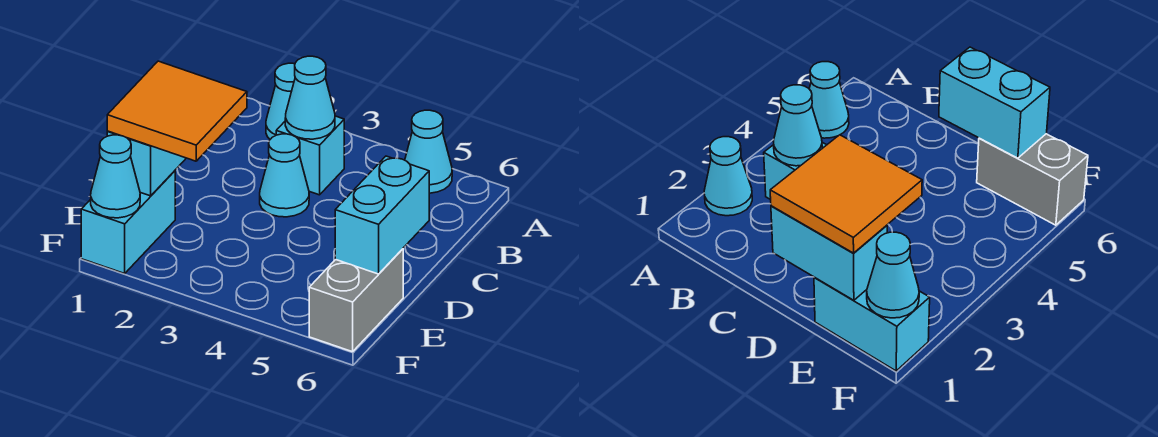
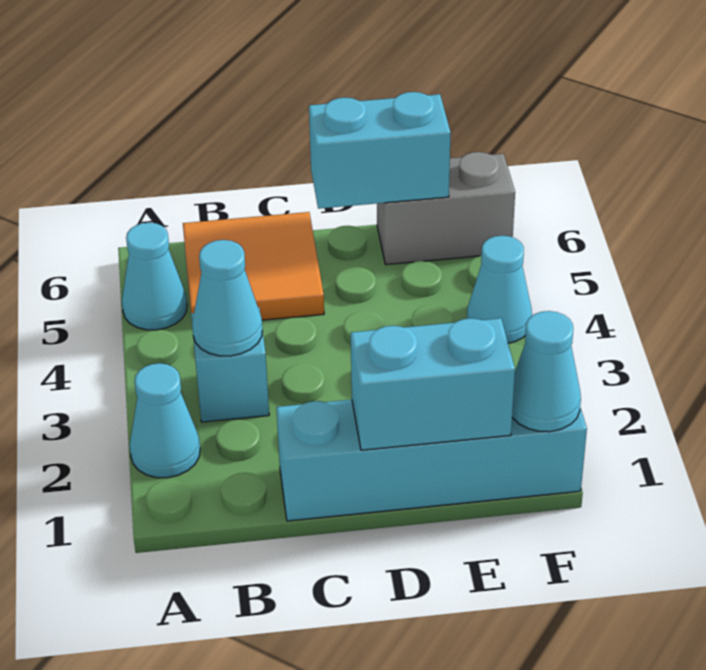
cyan cone C3 level 1 -> cyan cone F4 level 1
orange tile D1:E2 level 3 -> orange tile B5:C6 level 1
cyan brick E1:F1 level 1 -> cyan brick C1:F1 level 1

